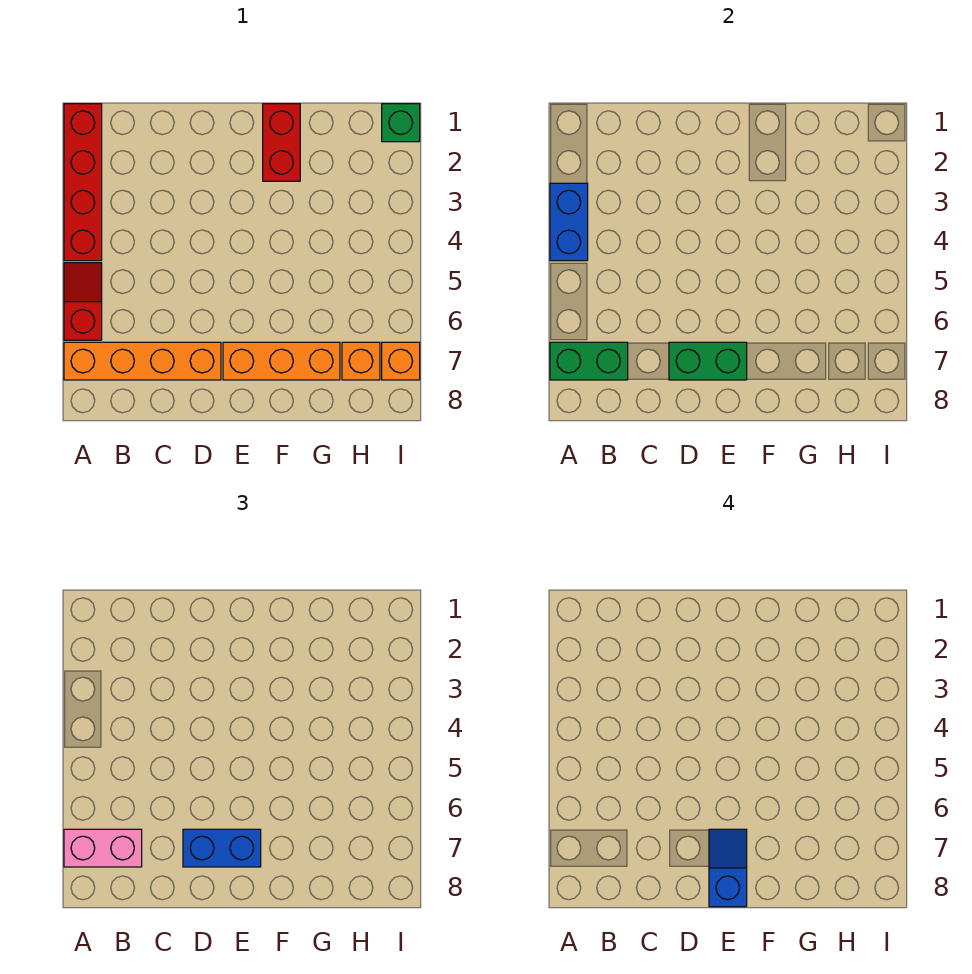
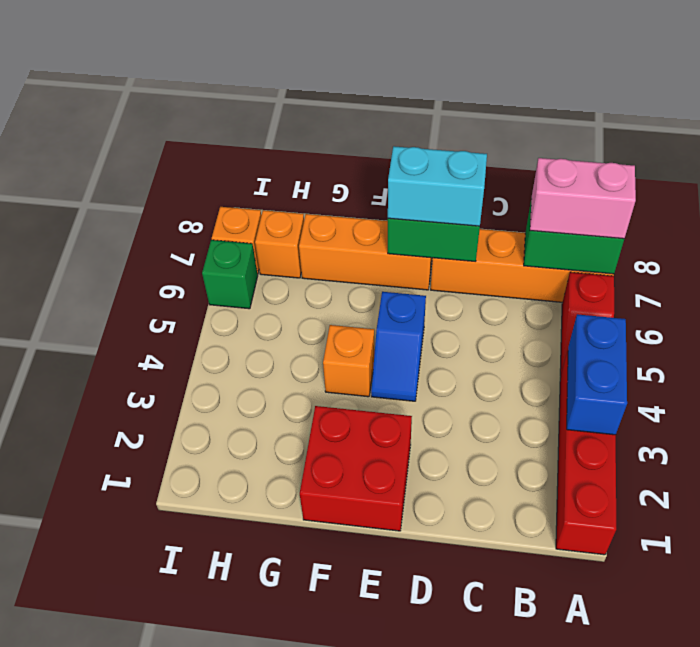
blue brick D7:E7 level 3 -> cyan brick D7:E7 level 3
blue slope E7:E8 level 4 top 8 -> blue slope E4:E5 level 1 top 5
red brick F1:F2 level 1 -> red brick E1:F2 level 1
none -> orange brick F4 level 1
green brick I1 level 1 -> green brick I6 level 1

